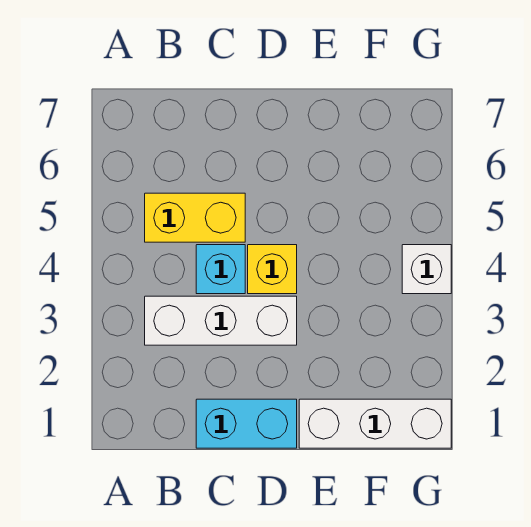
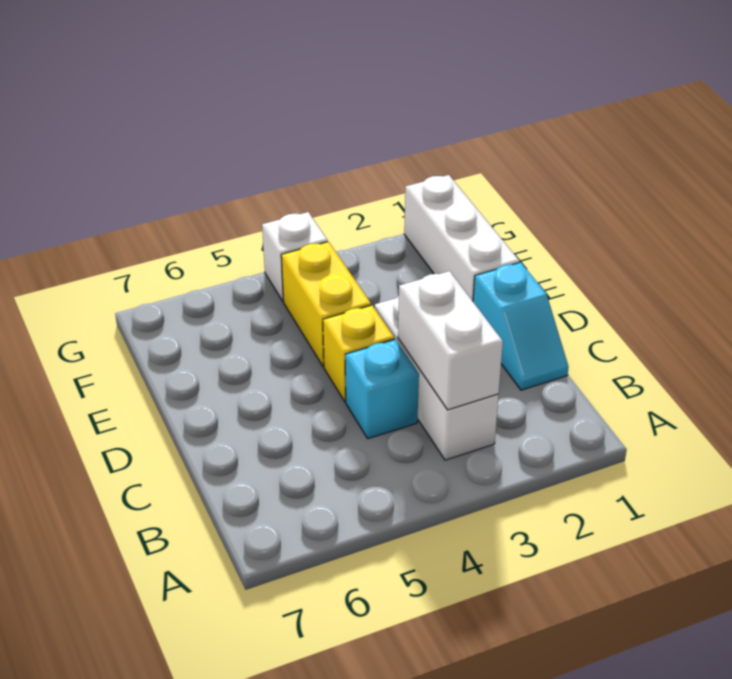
none -> white brick B3:C3 level 2
yellow brick B5:C5 level 1 -> yellow brick E4:F4 level 1
cyan brick C1:D1 level 1 -> cyan slope C1:D1 level 1 top D

